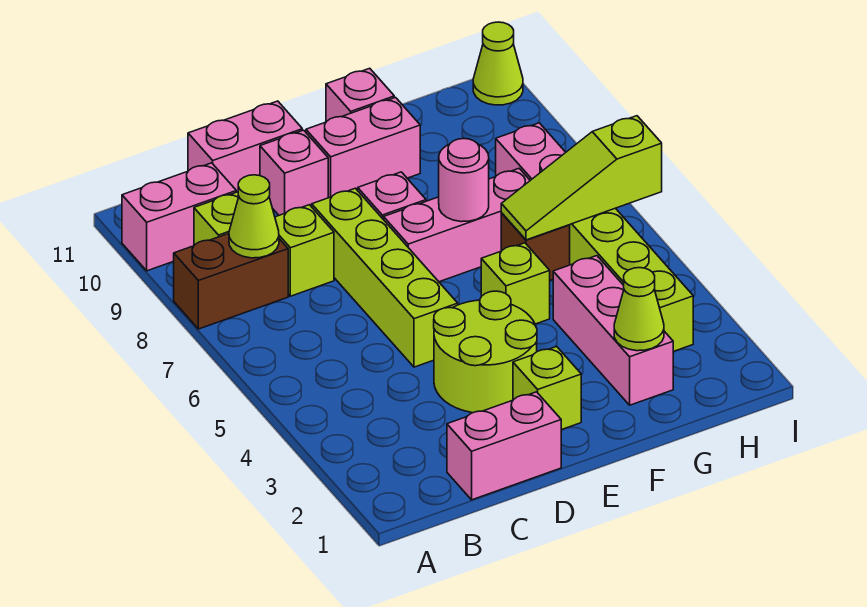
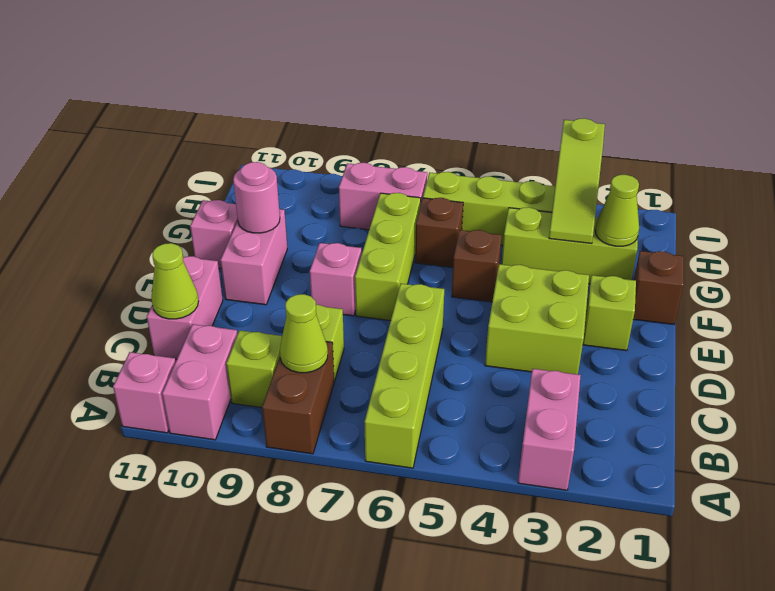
pink brick C1:D1 level 1 -> pink brick A3:B3 level 1
lime round brick D3:E4 level 1 -> lime brick D3:E4 level 1
lime brick D5:D8 level 1 -> lime brick A6:D6 level 1
pink brick D10 level 1 -> pink brick A11 level 1
pink brick E7:G7 level 1 -> lime brick E7:G7 level 1
none -> brown brick F1 level 1
lime brick F5 level 1 -> brown brick F5 level 1
pink round brick F7 level 2 -> pink round brick F10 level 2
pink brick G2:G4 level 1 -> lime brick G2:G4 level 1
lime slope G6:I6 level 2 top I -> lime slope G3:I3 level 2 top I
lime cone I11 level 1 -> lime cone C11 level 2

